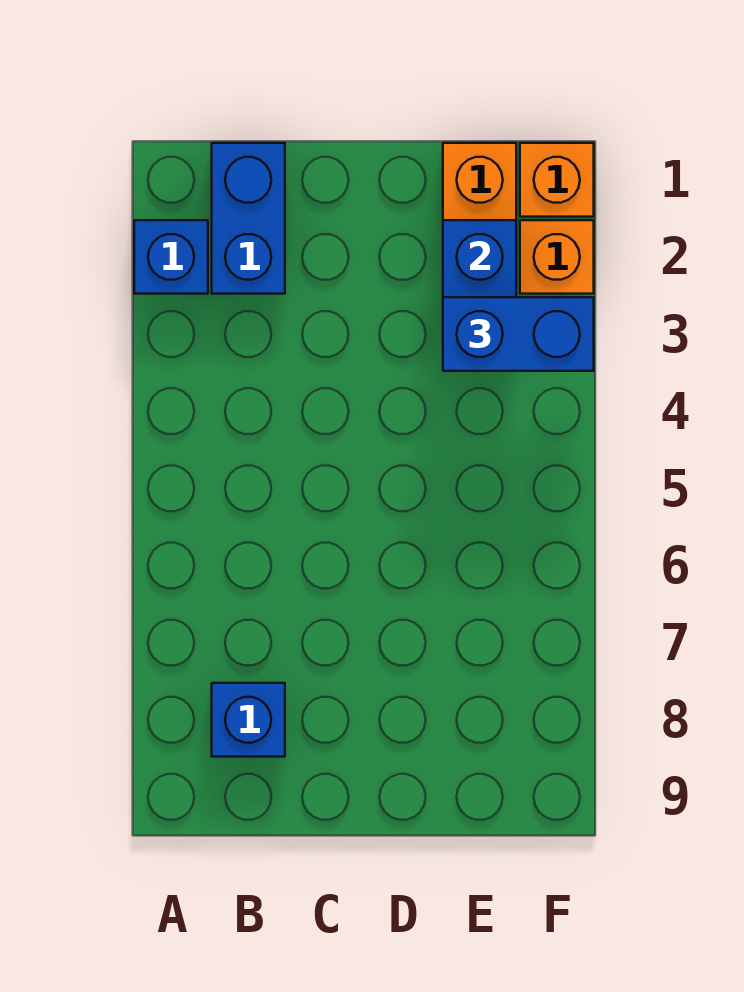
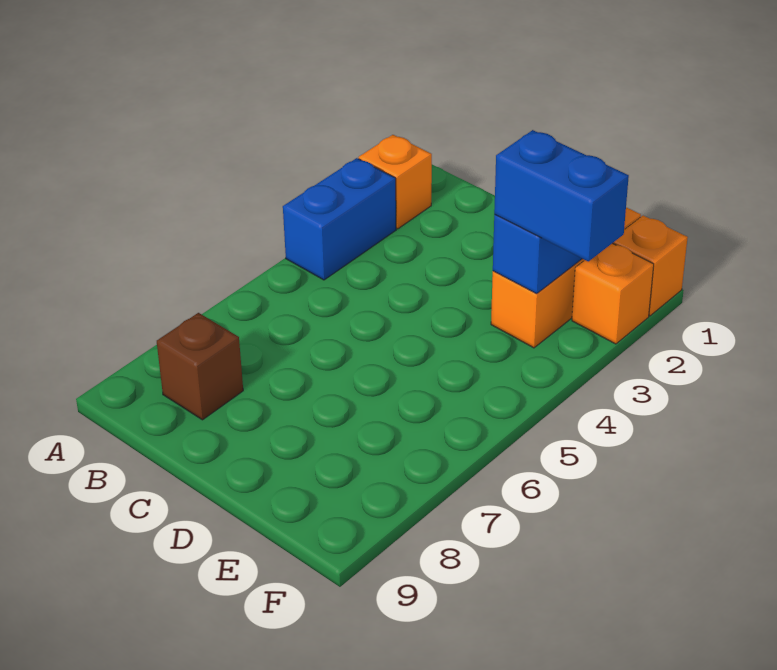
blue brick A2 level 1 -> orange brick A2 level 1
blue brick B1:B2 level 1 -> blue brick A3:A4 level 1
blue brick B8 level 1 -> brown brick B8 level 1

